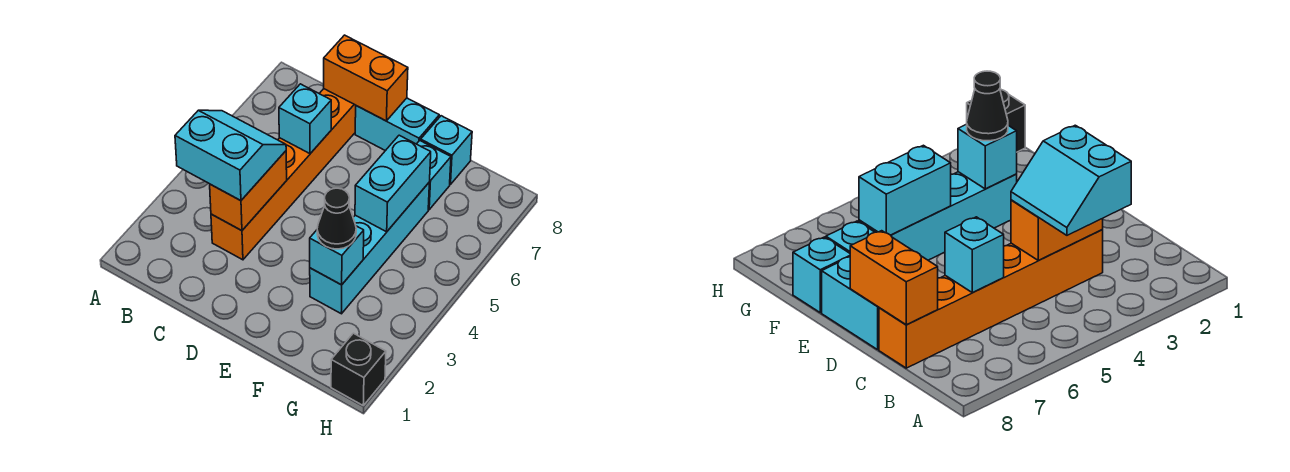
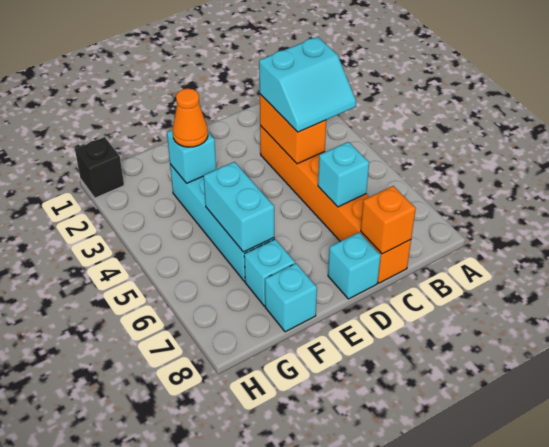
orange brick C8:D8 level 2 -> orange brick C8 level 2
cyan brick D8:E8 level 1 -> cyan brick D8 level 1
black cone F3 level 3 -> orange cone F3 level 3

